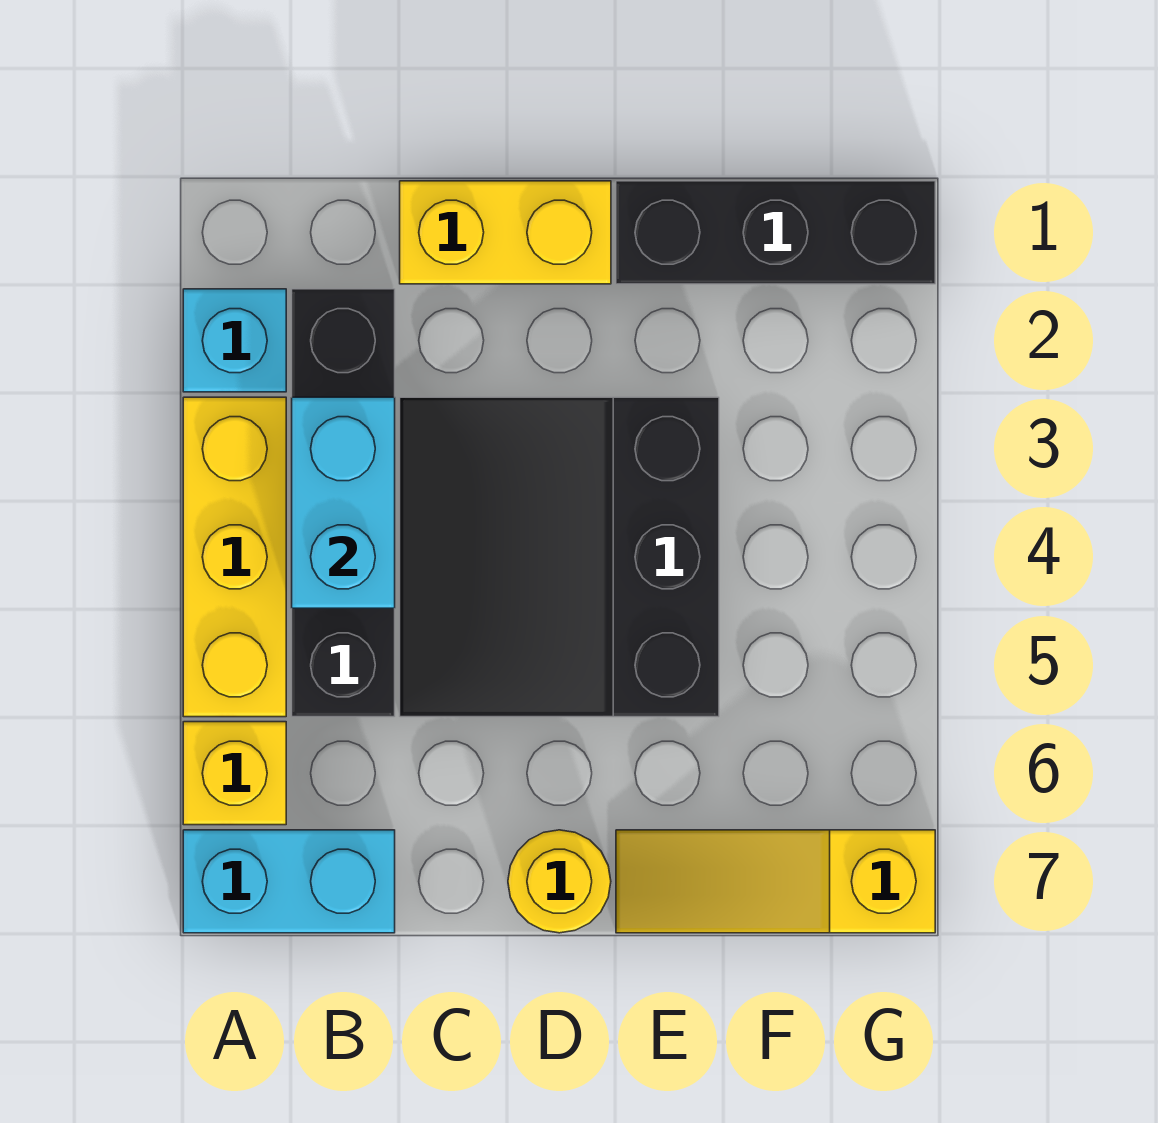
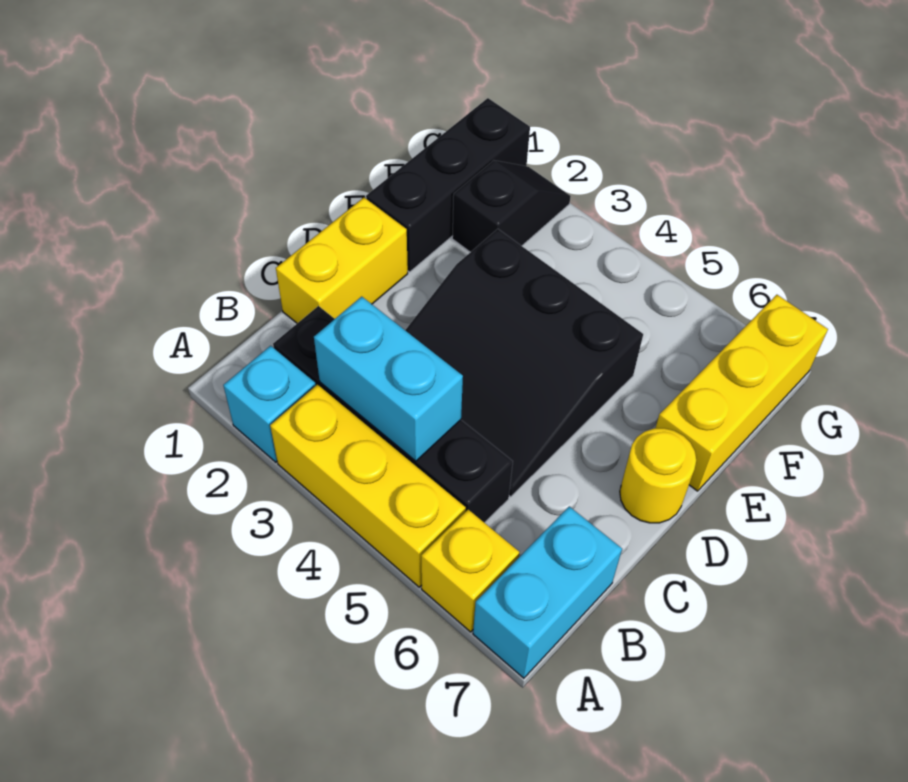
yellow slope E7:G7 level 1 top G -> yellow brick E7:G7 level 1
none -> black slope F2:G2 level 1 top F

